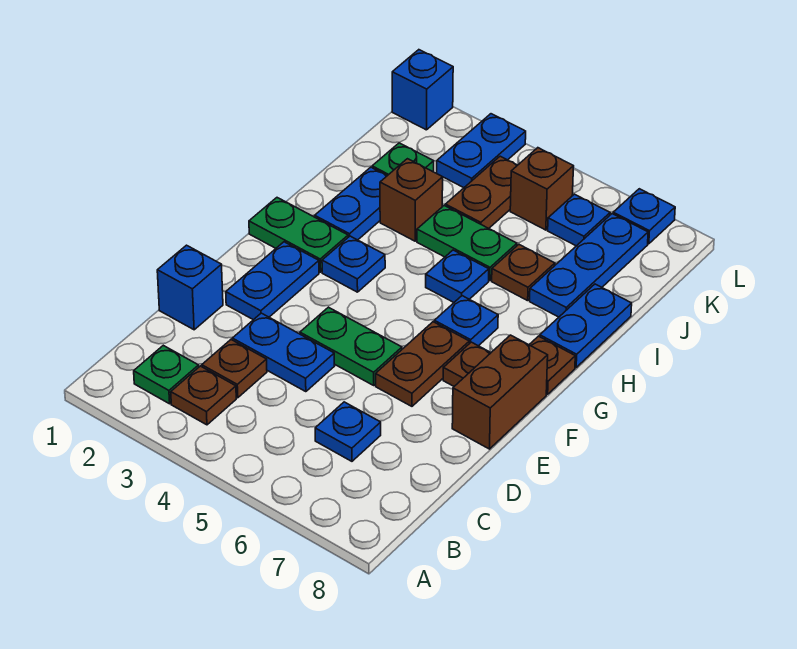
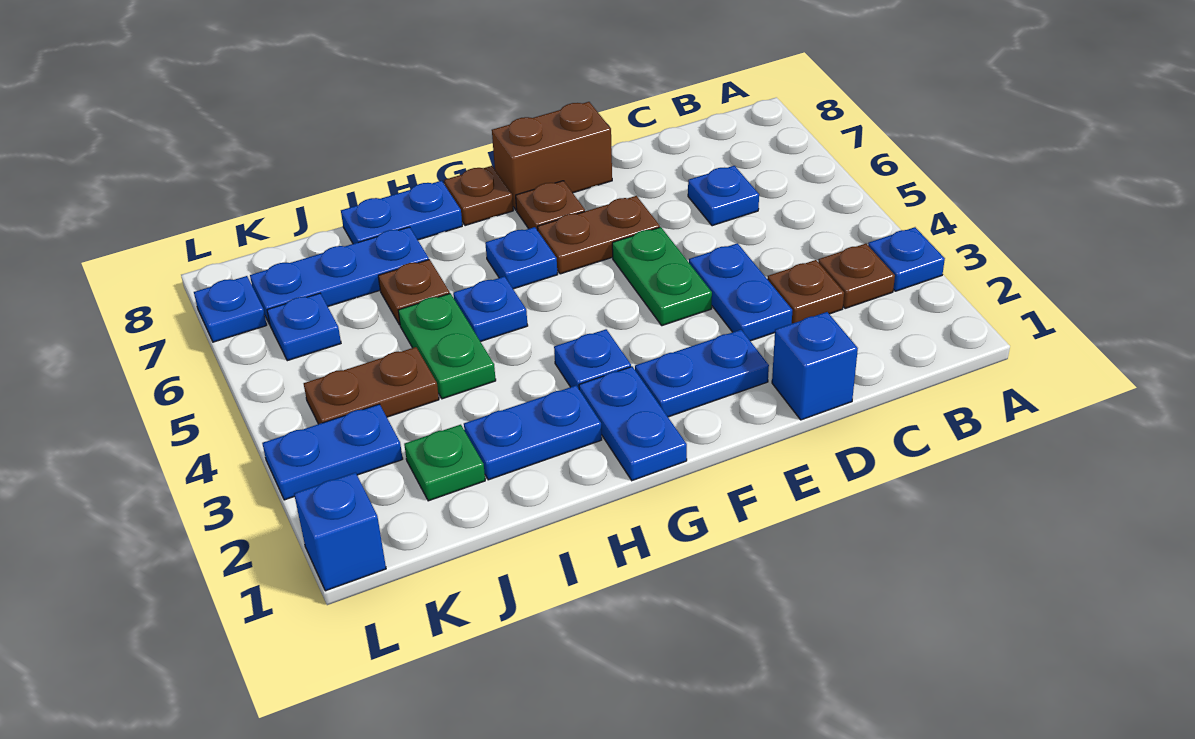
none -> blue plate A3 level 1
green plate B2 level 1 -> none
green plate G1:G2 level 1 -> blue plate G1:G2 level 1
brown brick I3 level 1 -> none
brown brick K5 level 1 -> none

